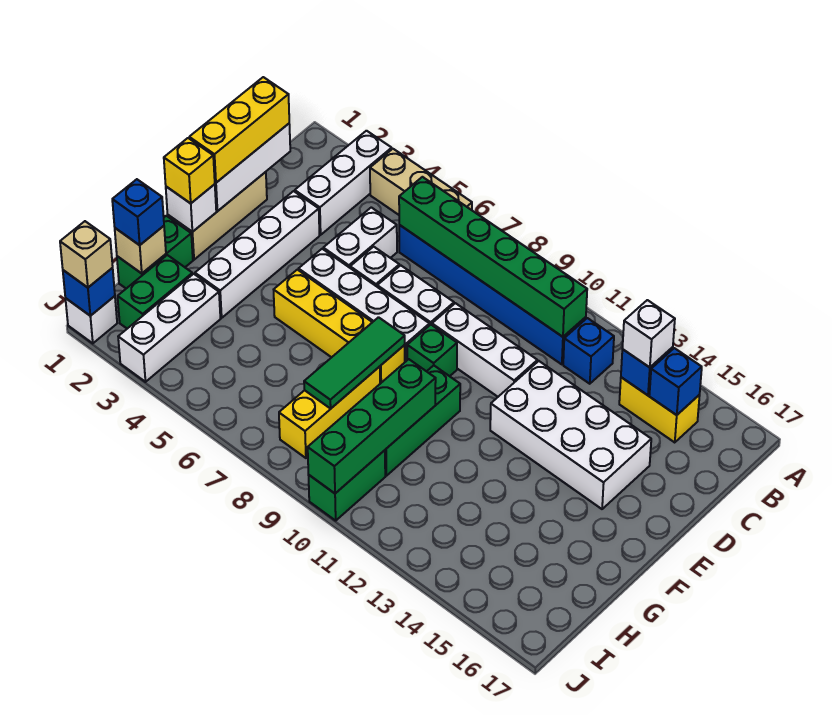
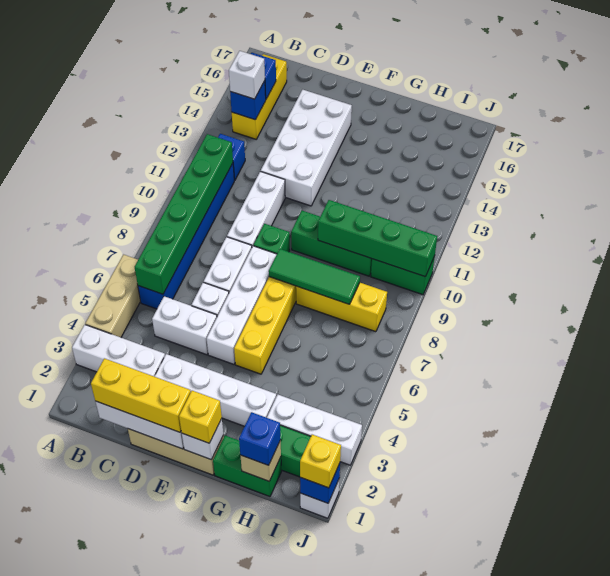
yellow brick B14:B15 level 1 -> yellow brick B14:B16 level 1
tan brick J1 level 3 -> yellow brick J1 level 3

